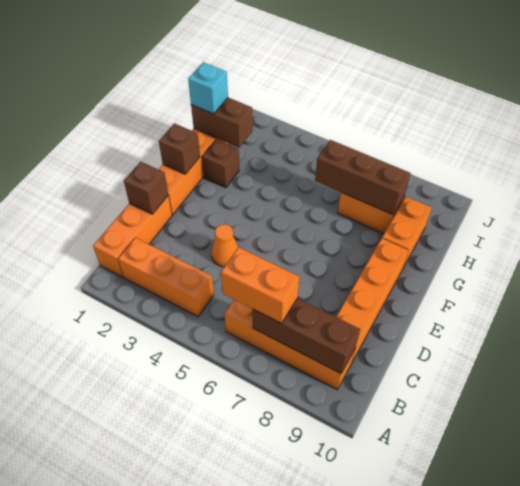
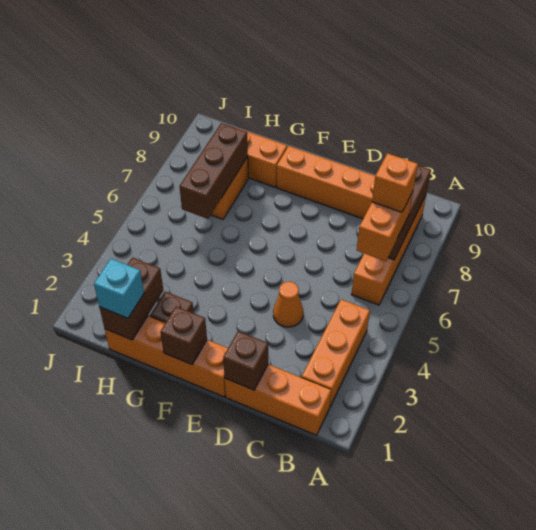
none -> orange brick B7 level 4

